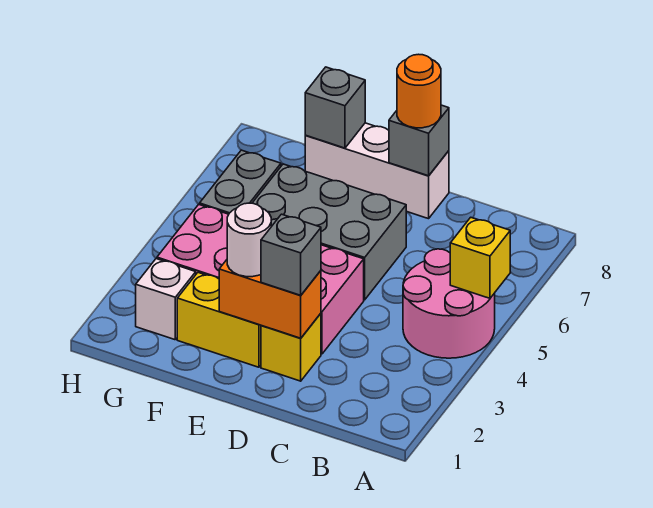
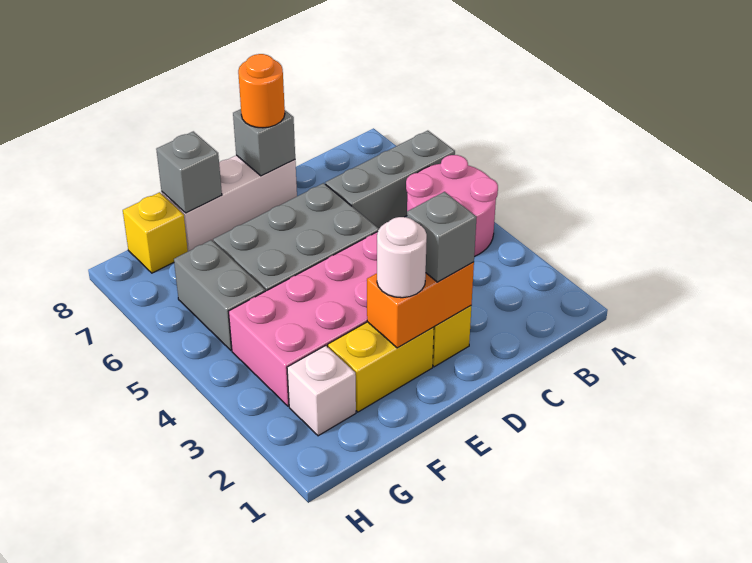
yellow brick A5 level 2 -> yellow brick G8 level 1
none -> grey brick A6:C6 level 1

